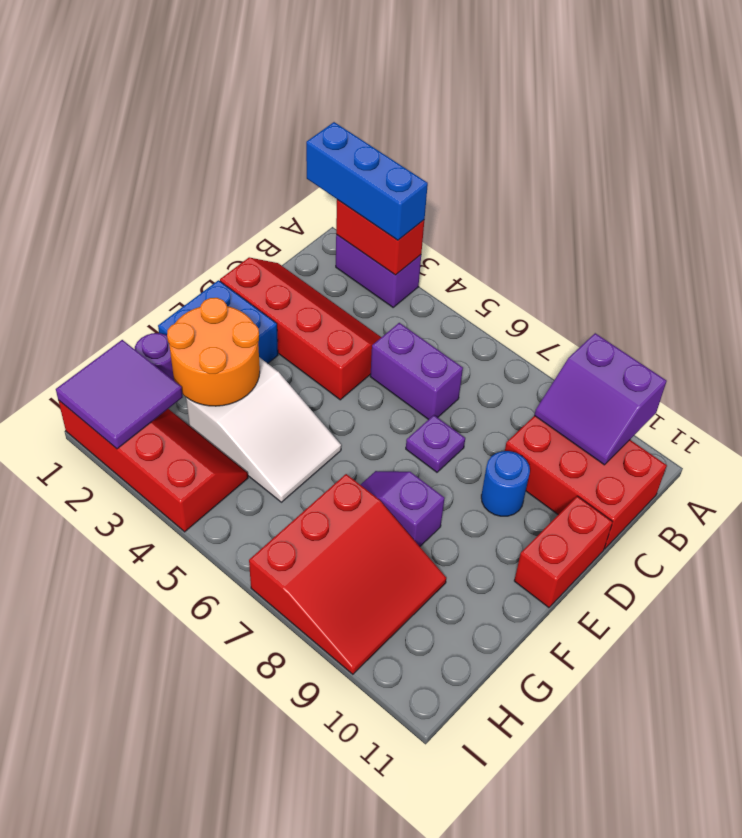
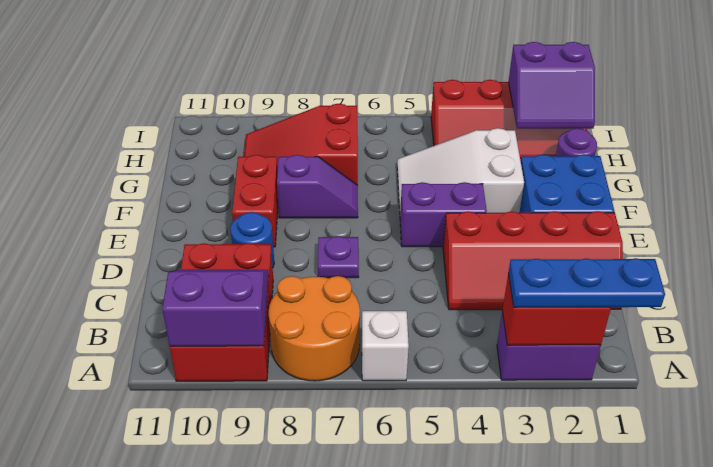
blue brick A1:A3 level 3 -> blue plate A1:A3 level 3
none -> white brick A6 level 1
red brick B9:C11 level 1 -> red brick A9:C10 level 1
purple brick C5:C6 level 1 -> purple brick E4:E5 level 1
red brick D11:E11 level 1 -> red brick E9:F9 level 1
orange round brick F2:G3 level 2 -> orange round brick A7:B8 level 1
red slope G7:I9 level 1 top 7 -> red slope G7:H9 level 1 top 7
purple tile H1:I2 level 2 -> purple slope H1:I2 level 2 top I

